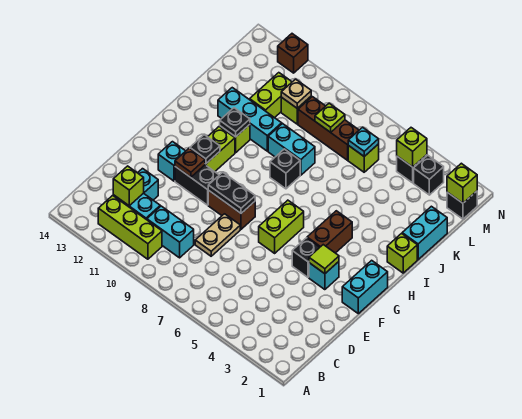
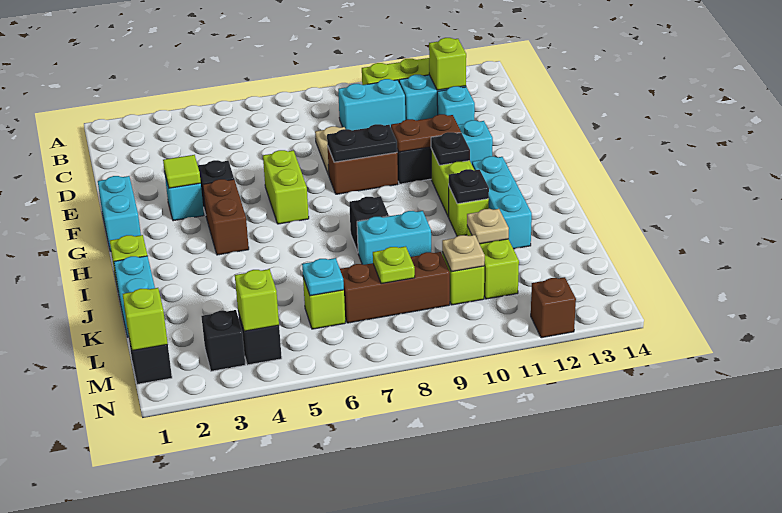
brown plate F11 level 2 -> brown plate F10:F11 level 2
cyan brick J10:J12 level 1 -> cyan brick H12:J12 level 1
none -> tan plate K11 level 2

